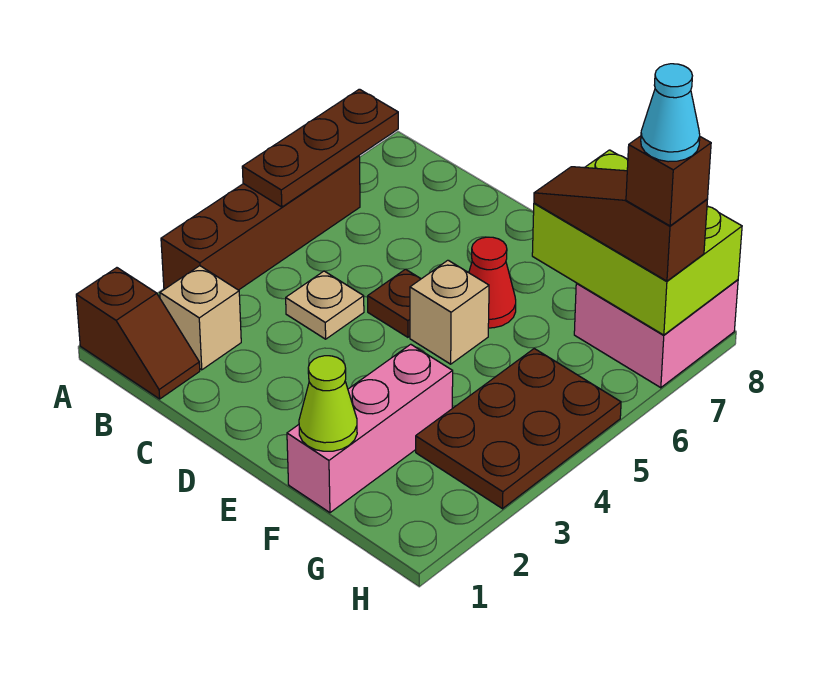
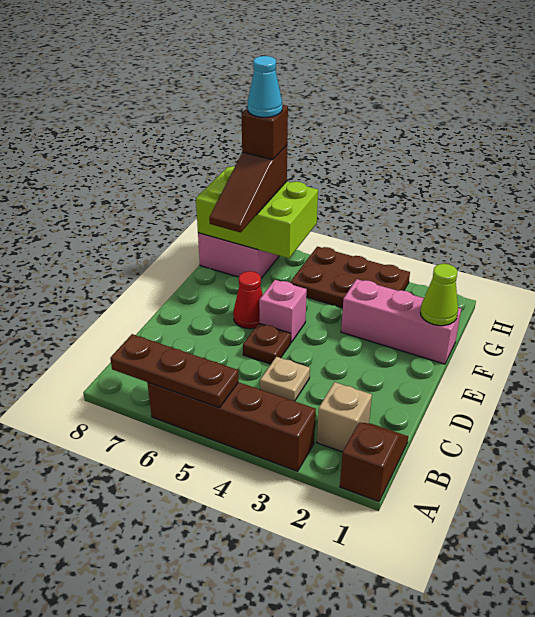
tan brick E5 level 1 -> pink brick E5 level 1
lime brick F7:H8 level 2 -> lime brick G6:H8 level 2

